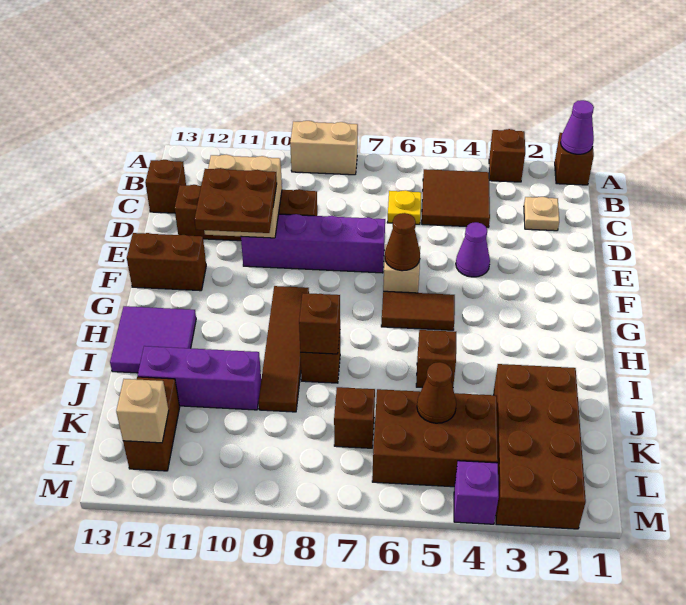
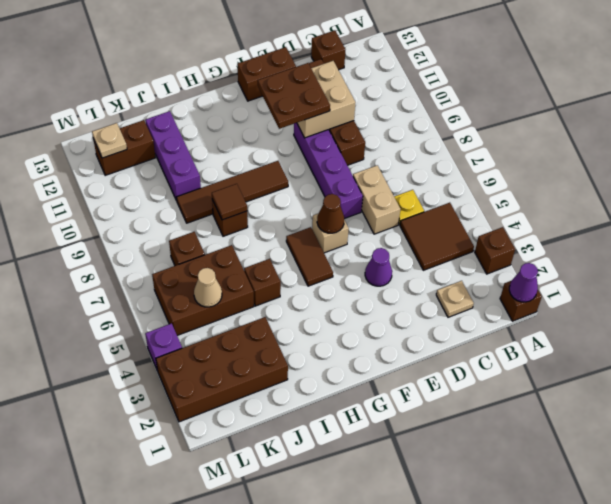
tan brick A8:A9 level 1 -> tan brick D6:D7 level 1
brown brick F12:F13 level 1 -> brown brick E13:F13 level 1
purple tile H12:I13 level 1 -> none
brown brick I8 level 2 -> brown tile I8 level 2
brown brick K4:L6 level 1 -> brown brick J5:L6 level 1
brown cone K5 level 2 -> tan cone K5 level 2
tan brick L12 level 2 -> tan plate L12 level 2

